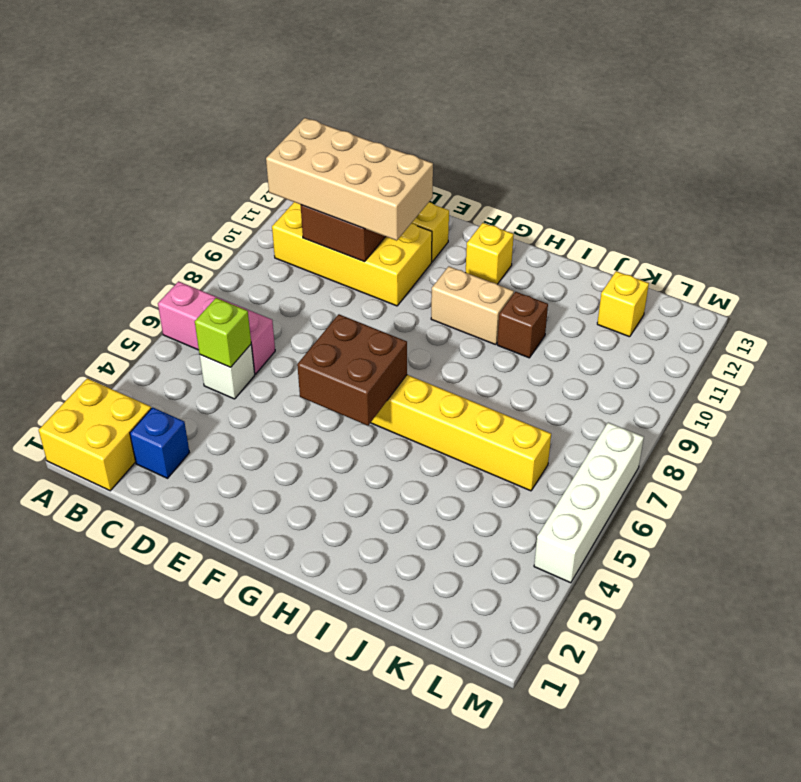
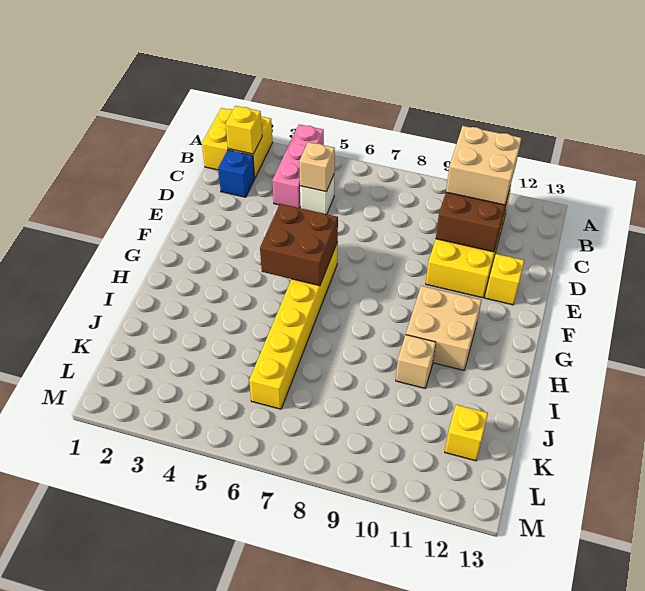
pink brick A6:C6 level 1 -> pink brick A4:C4 level 1
tan brick B10:E11 level 3 -> tan brick B10:C11 level 3
lime brick C5 level 2 -> tan brick C5 level 2
tan brick G10:H10 level 1 -> tan brick G10:H11 level 1
yellow brick G12 level 1 -> yellow brick B2 level 2
brown brick I10 level 1 -> tan brick I10 level 1
white brick M4:M7 level 1 -> none

